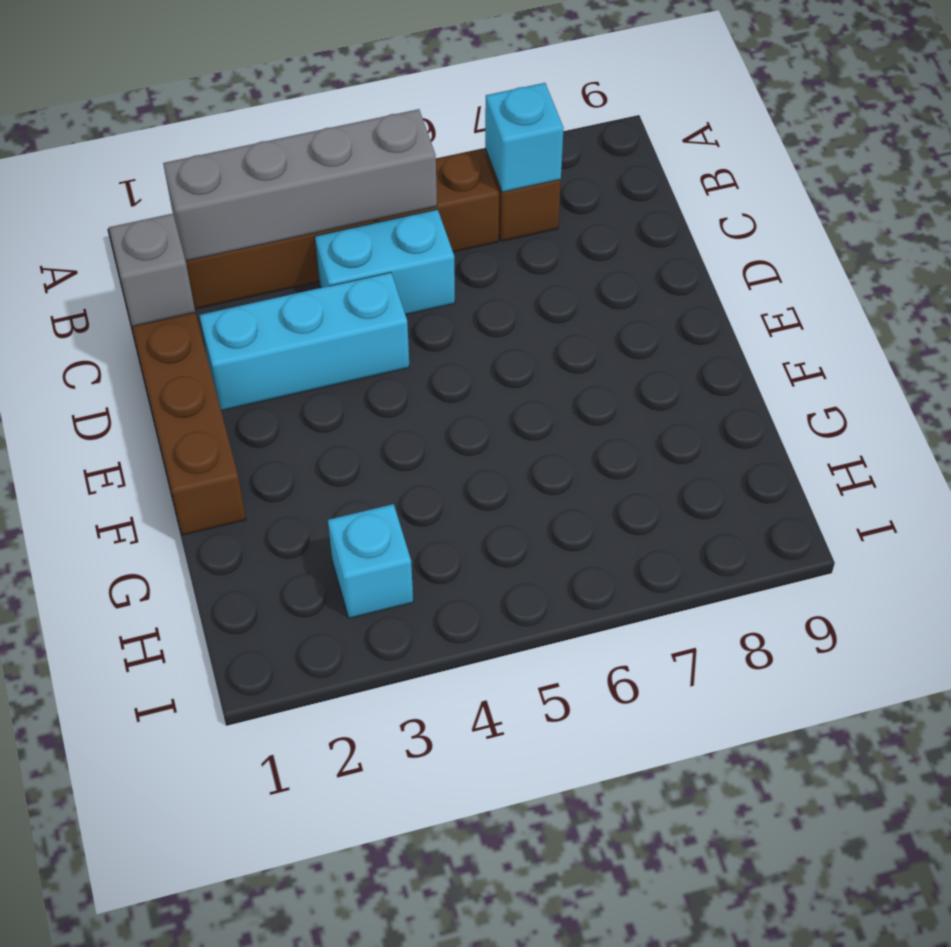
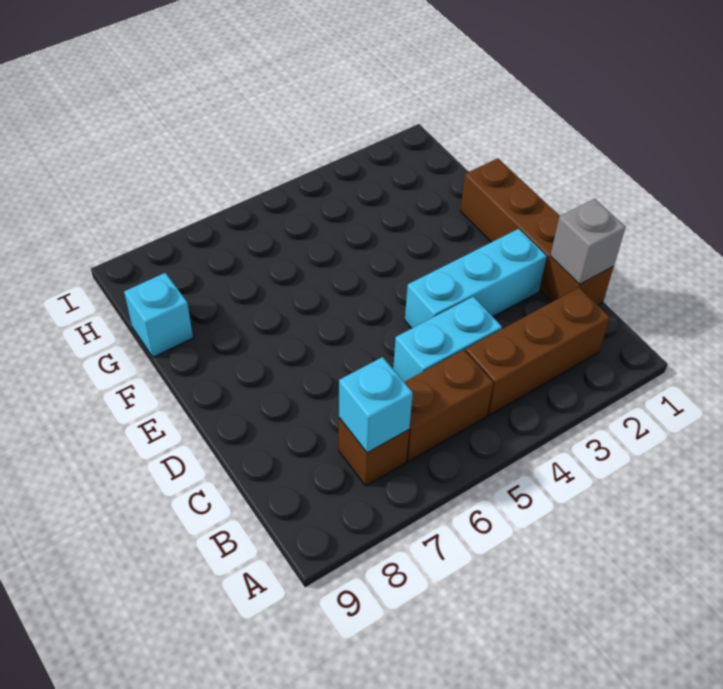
grey brick B2:B5 level 2 -> none
cyan brick H3 level 1 -> cyan brick G9 level 1

